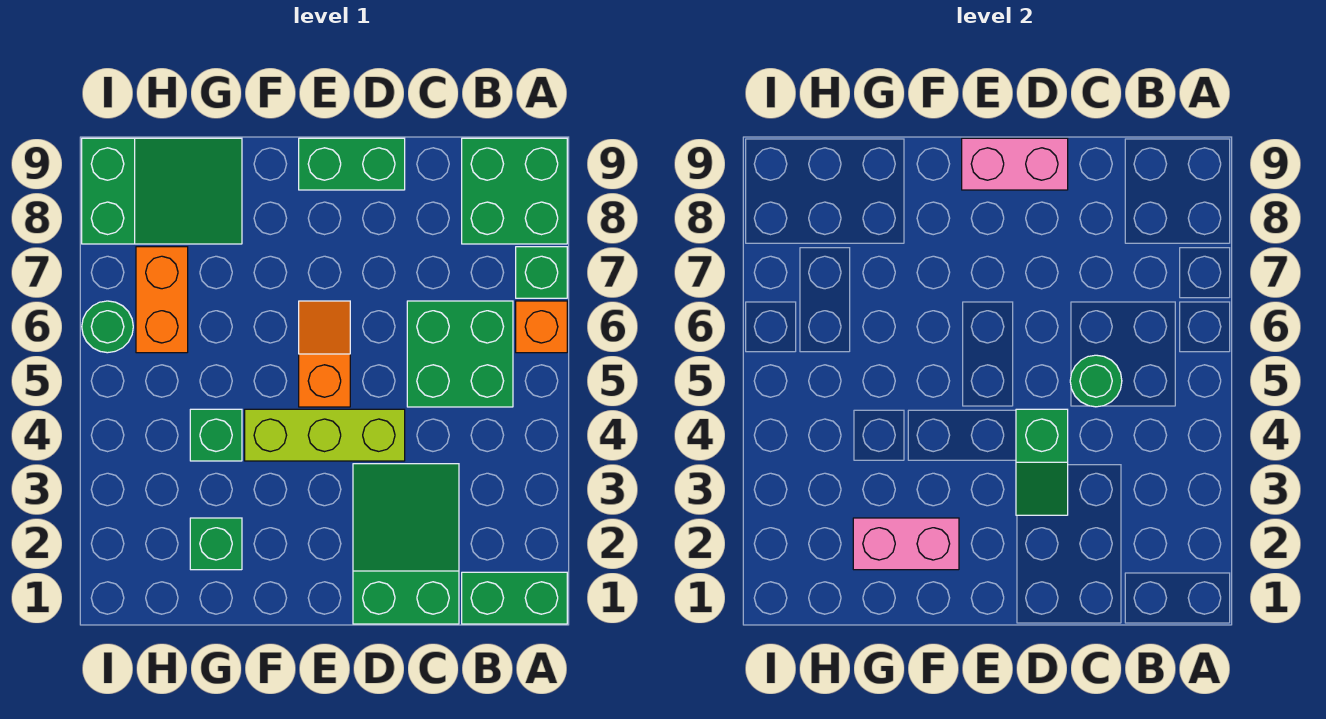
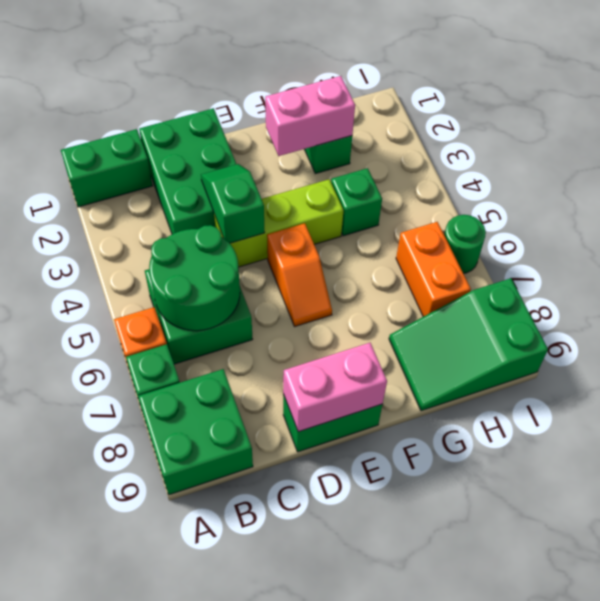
green slope C1:D3 level 1 top 1 -> green brick C1:D3 level 1
green round brick C5 level 2 -> green round brick B5:C6 level 2

